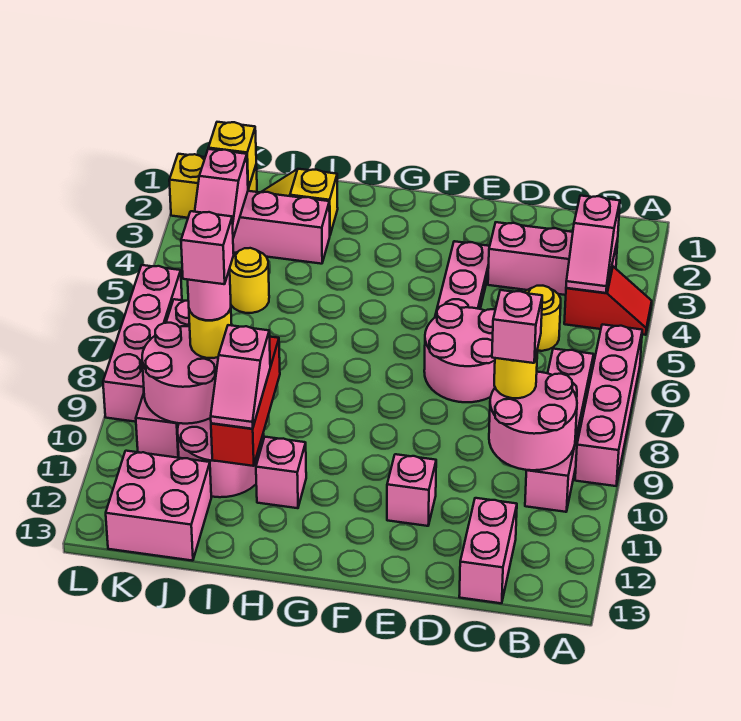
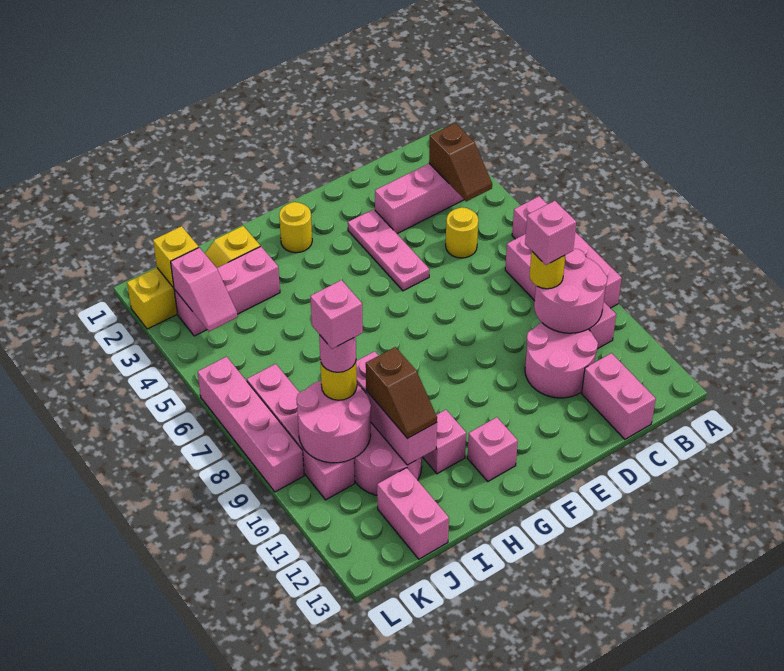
red slope A4:B4 level 1 top B -> none
pink slope B3:B4 level 2 top 3 -> brown slope B3:B4 level 2 top 3
pink round brick D6:E7 level 1 -> pink round brick C10:D11 level 1
pink brick E11 level 1 -> pink brick G12 level 1
red brick I9:I11 level 2 -> pink brick I9:I11 level 2
pink slope I10:I11 level 3 top 10 -> brown slope I10:I11 level 3 top 10
yellow round brick J5 level 1 -> yellow round brick G2 level 1
pink brick J12:K13 level 1 -> pink brick J12:J13 level 1

